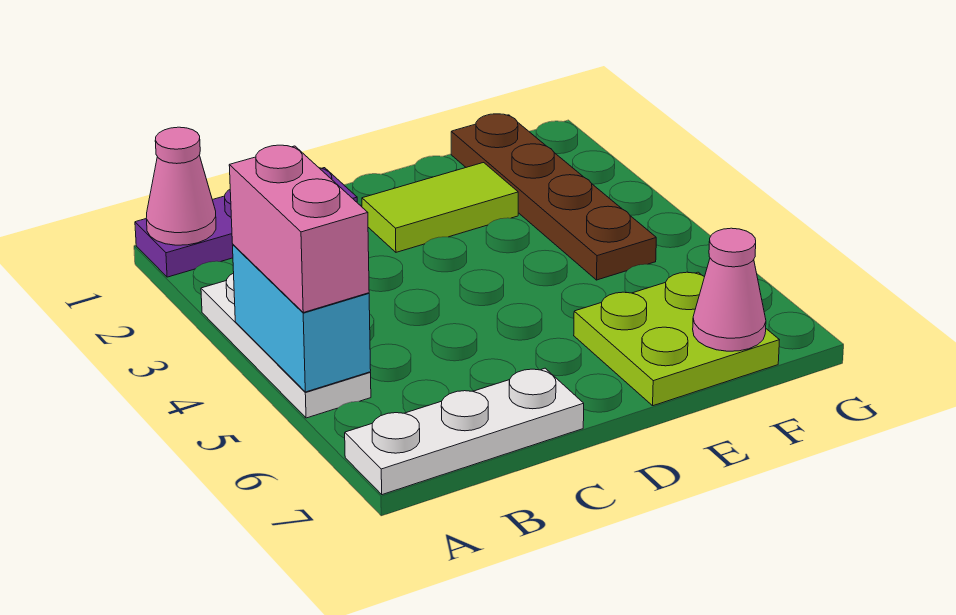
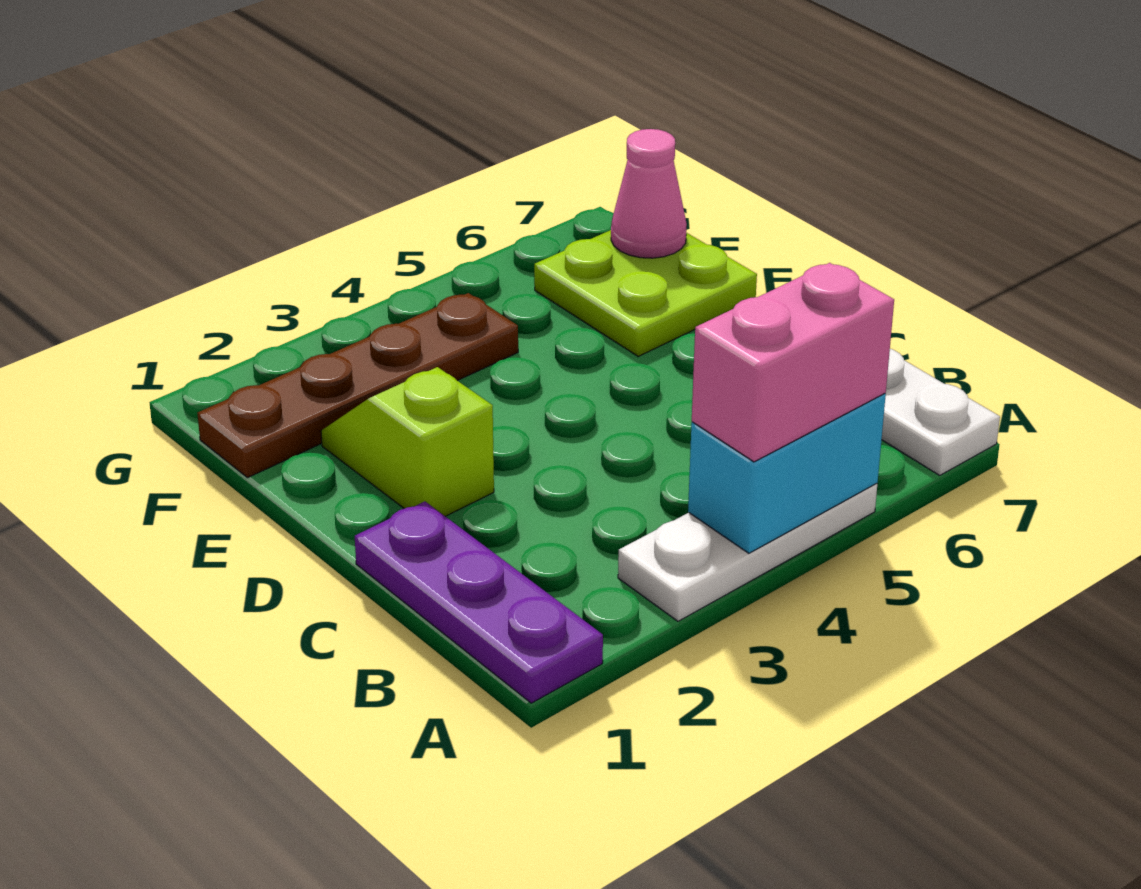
pink cone A1 level 2 -> none
lime tile D2:E2 level 1 -> lime slope D2:E2 level 1 top D

